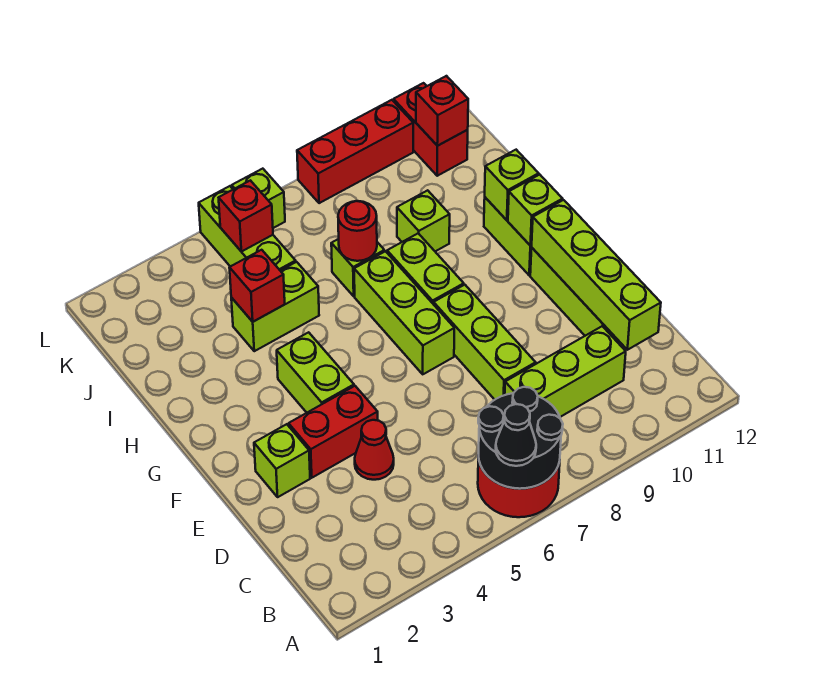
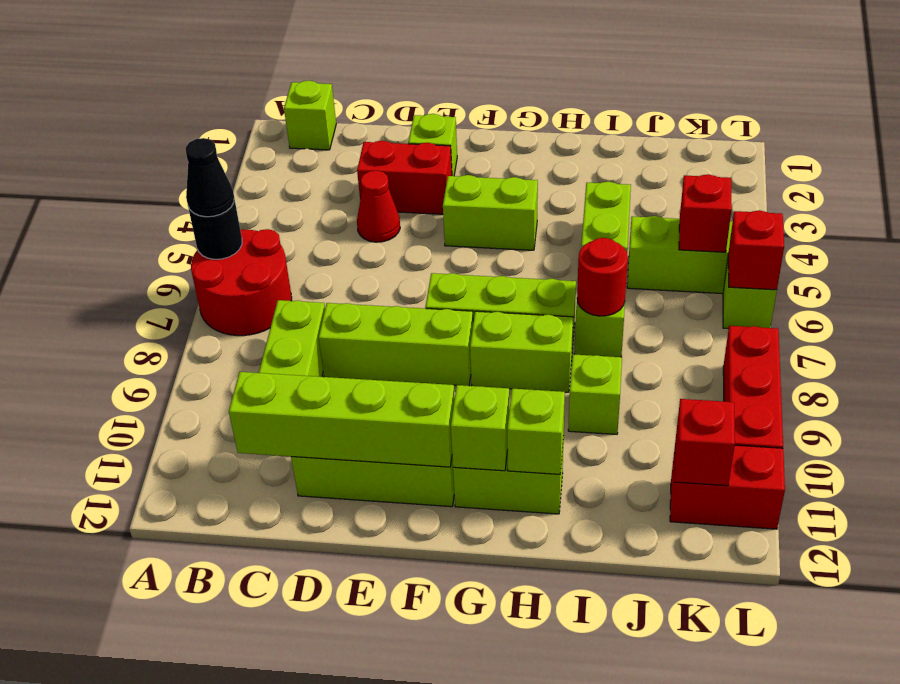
black round brick A6:B7 level 2 -> black round brick A6 level 2
none -> lime brick B1 level 1
red brick E3:E4 level 1 -> red brick D3:E3 level 1
red brick I4 level 2 -> red brick L6 level 2

